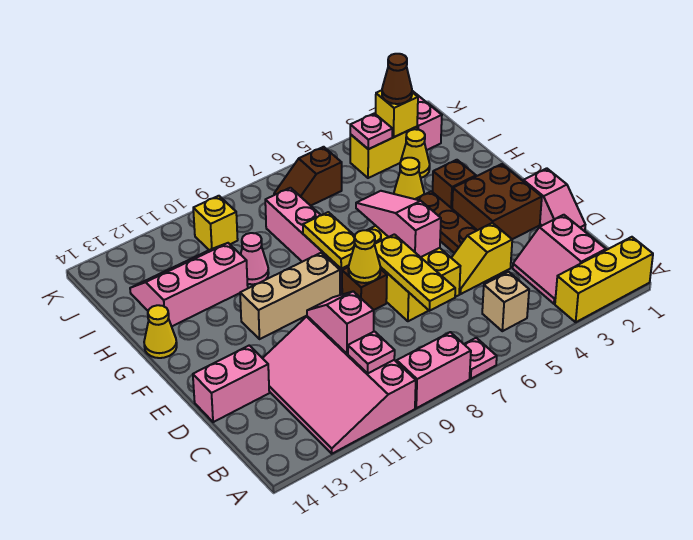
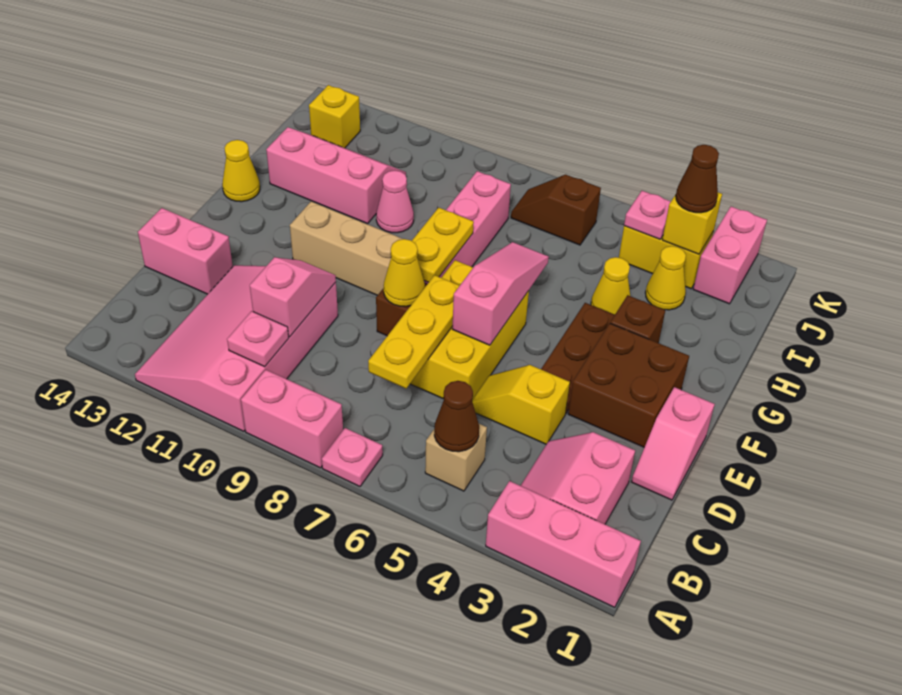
yellow brick A1:A3 level 1 -> pink brick A1:A3 level 1
none -> brown cone B5 level 2
yellow brick J10 level 1 -> yellow brick J13 level 1

